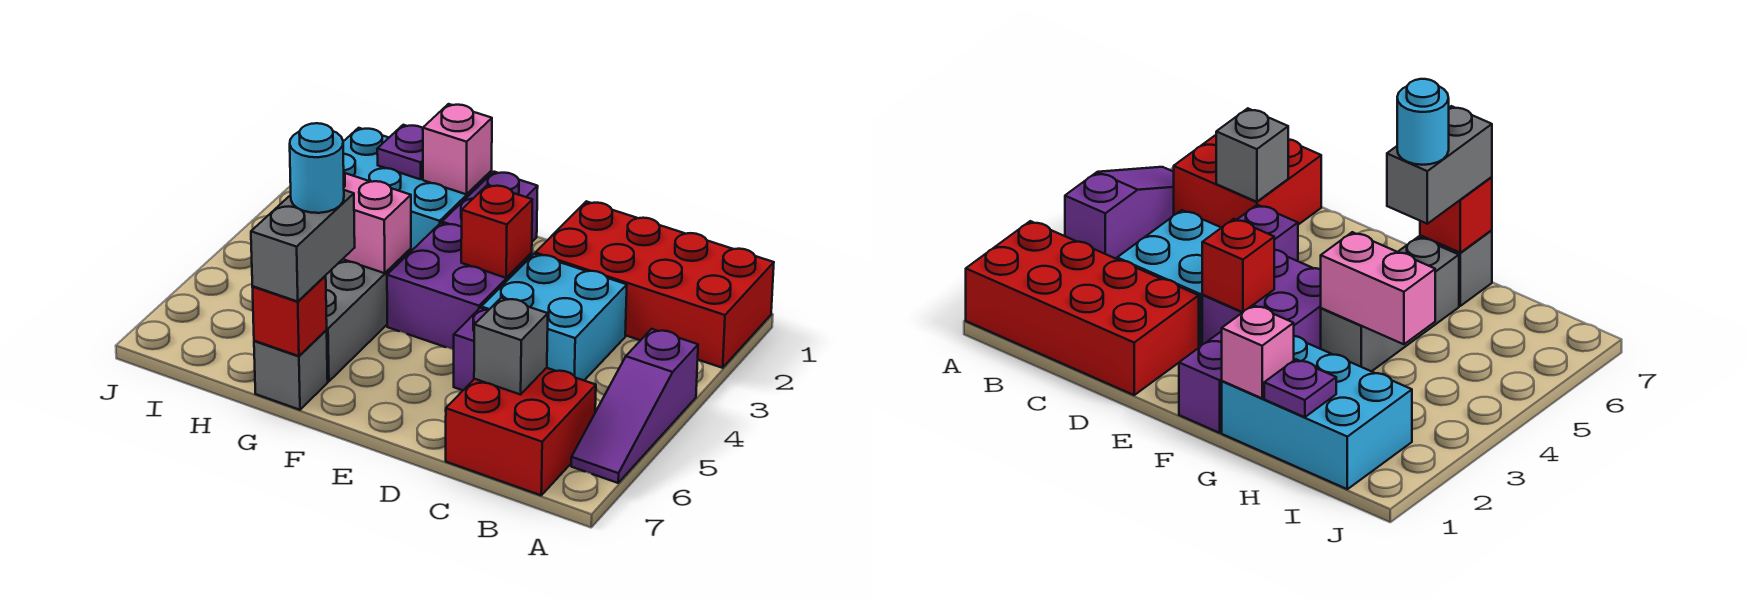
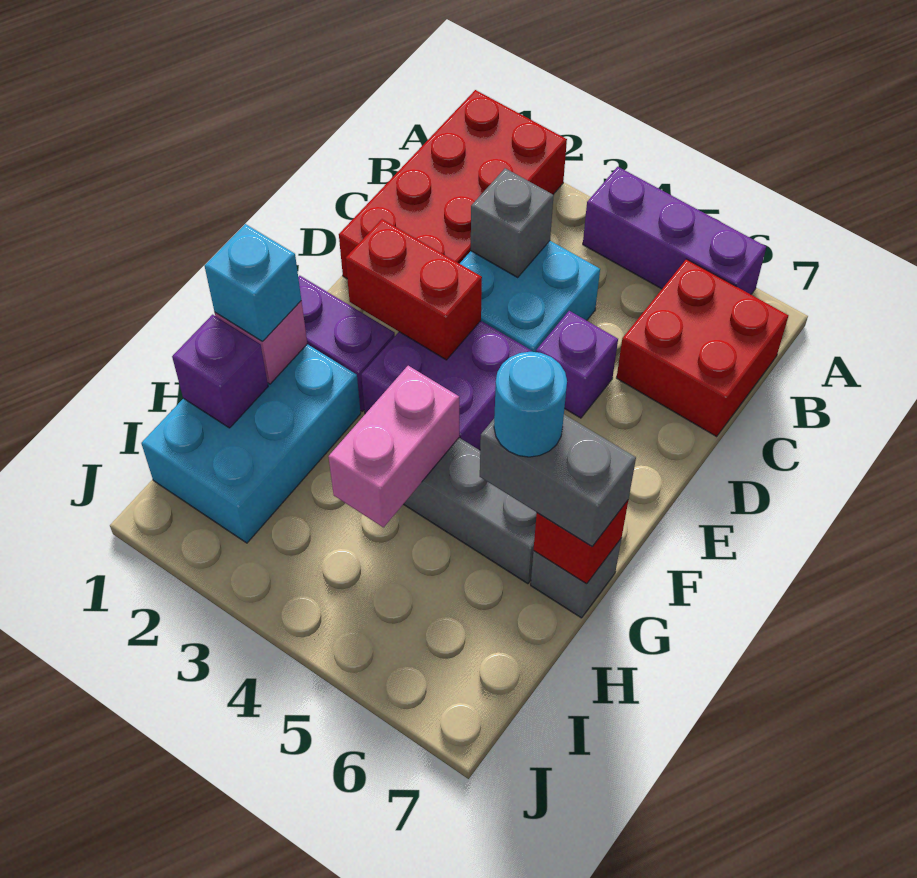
purple slope A4:A6 level 1 top 4 -> purple brick A4:A6 level 1
grey brick C6 level 2 -> grey brick C3 level 2
red brick E3 level 2 -> red brick E2:E3 level 2
none -> cyan brick G1 level 3
purple plate H1 level 2 -> purple brick H1 level 2

